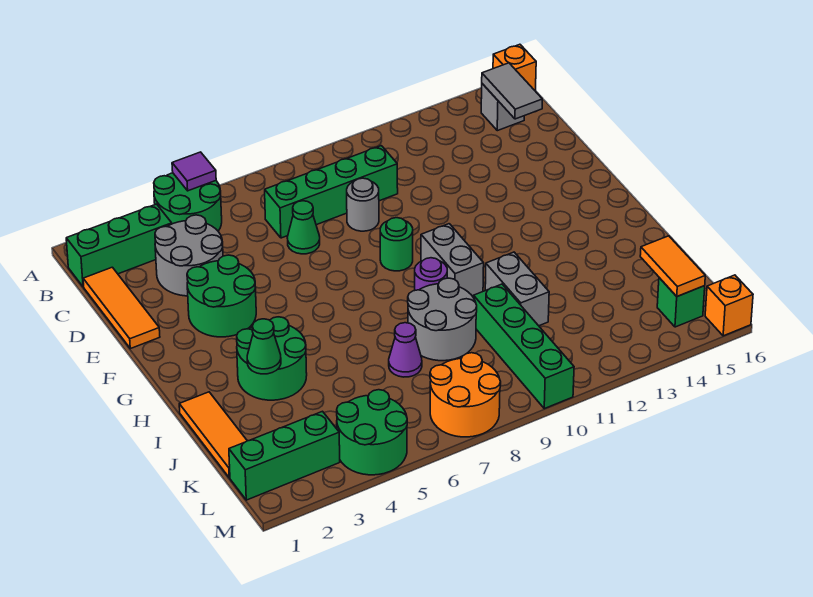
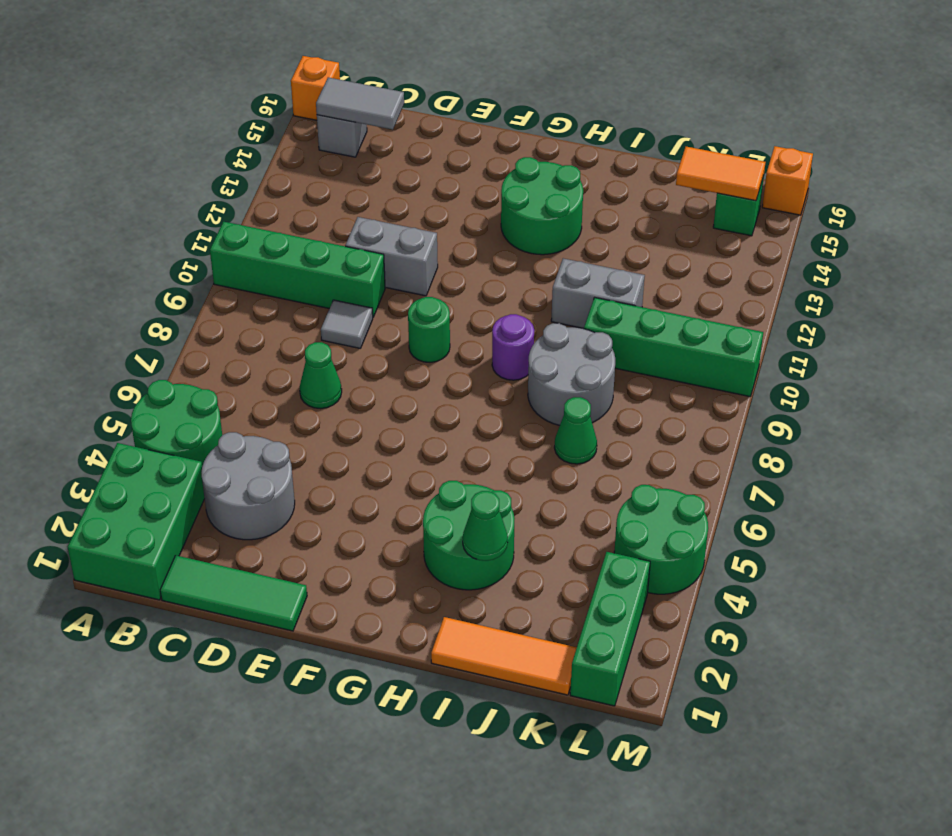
purple tile A5 level 2 -> none
green brick B1:B3 level 1 -> green brick A1:B3 level 1
orange tile C1:E1 level 1 -> green tile C1:E1 level 1
green brick C7:C10 level 1 -> green brick A10:D10 level 1
grey round brick D9 level 1 -> grey tile D9 level 1
green round brick E3:F4 level 1 -> green round brick G13:H14 level 1
grey brick G10:H10 level 1 -> grey brick D11:E11 level 1
purple cone J7 level 1 -> green cone J7 level 1
orange round brick L7:M8 level 1 -> none

